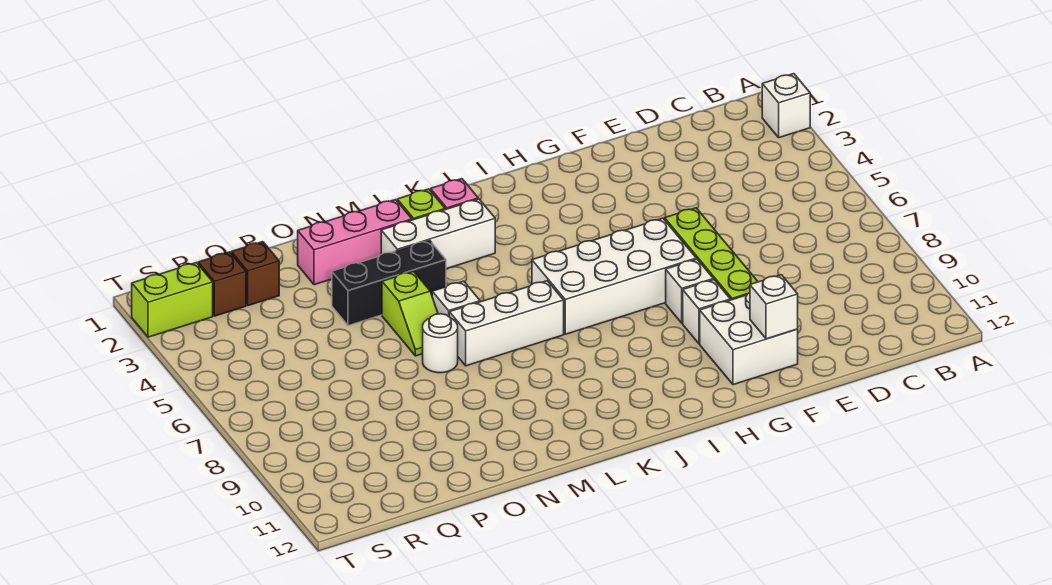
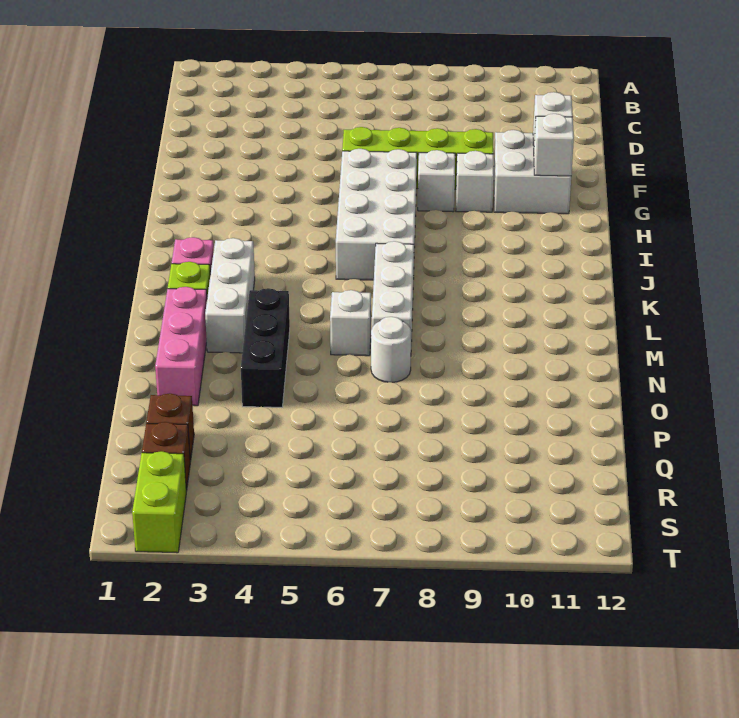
white brick A2 level 1 -> white brick G11 level 2
lime slope N5:N6 level 1 top 5 -> none

